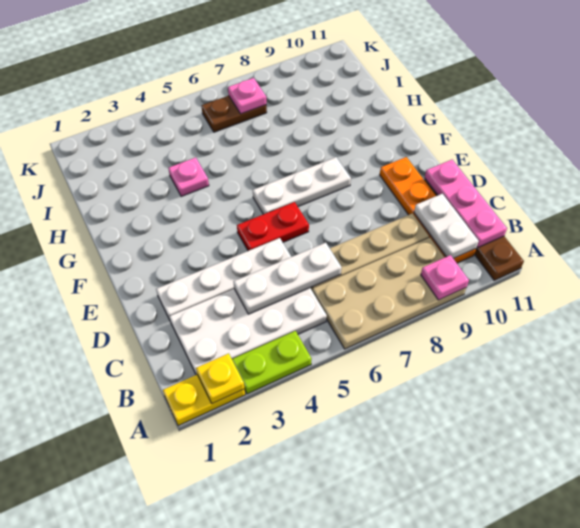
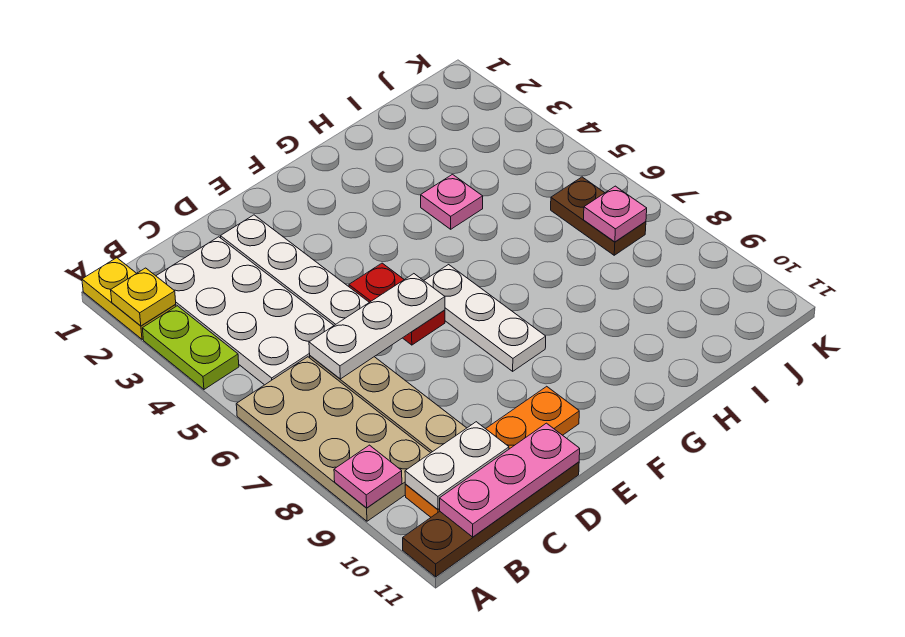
white plate C4:C6 level 2 -> white plate C6:E6 level 2

